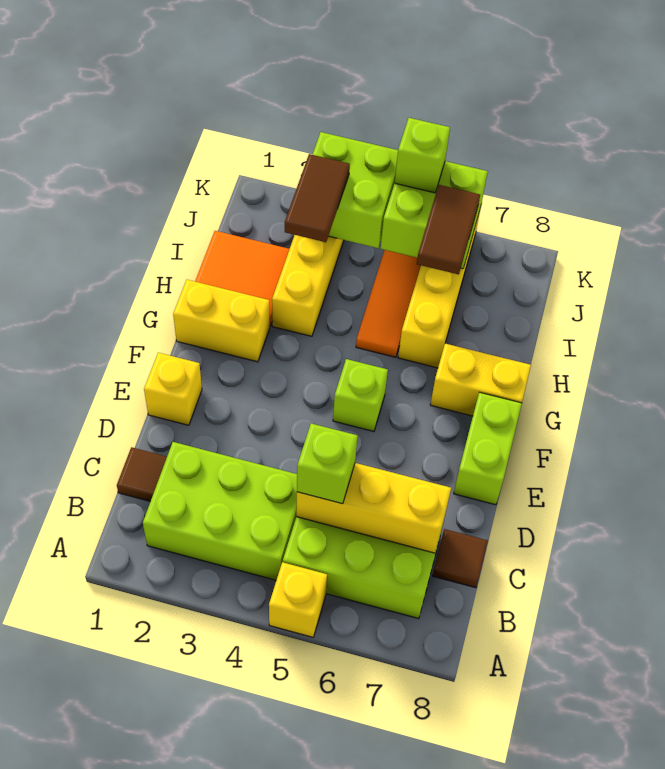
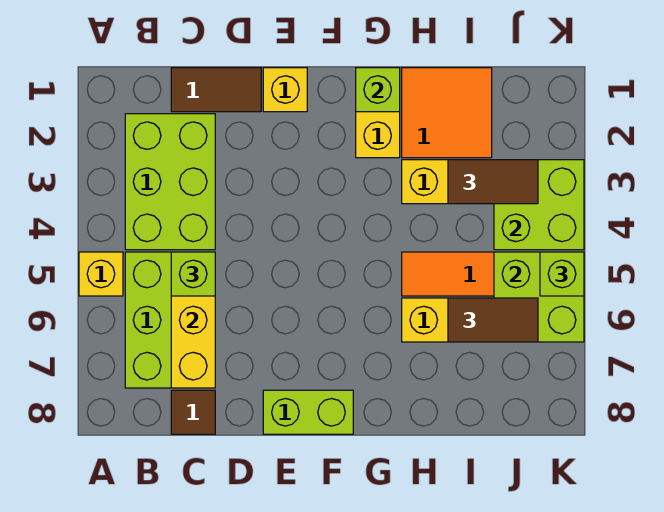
brown tile C1 level 1 -> brown tile C1:D1 level 1
lime brick F5 level 1 -> lime brick G1 level 2
yellow brick G7:G8 level 1 -> none

